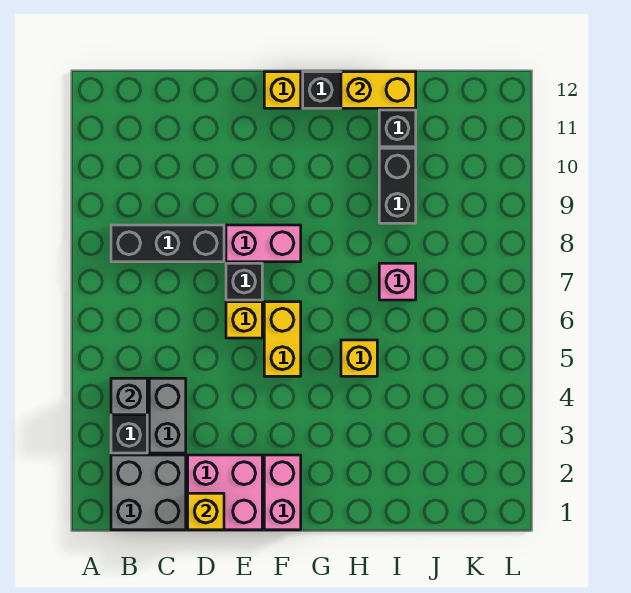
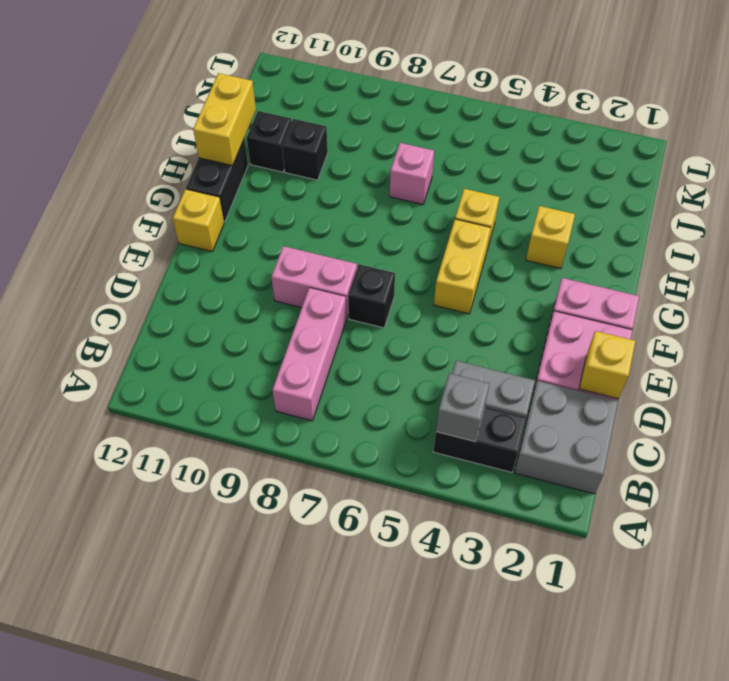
black brick B8:D8 level 1 -> pink brick B8:D8 level 1
yellow brick E6 level 1 -> yellow brick H3 level 1
pink brick E8:F8 level 1 -> pink brick E8:E9 level 1
yellow brick F5:F6 level 1 -> yellow brick F5:G5 level 1
black brick I9:I10 level 1 -> black brick I10 level 1

